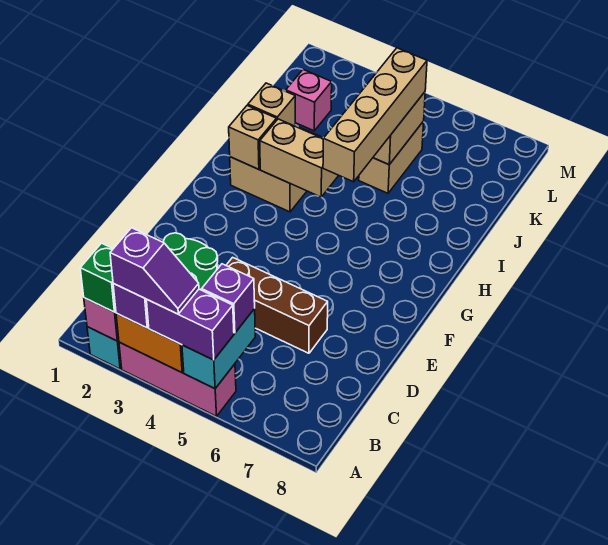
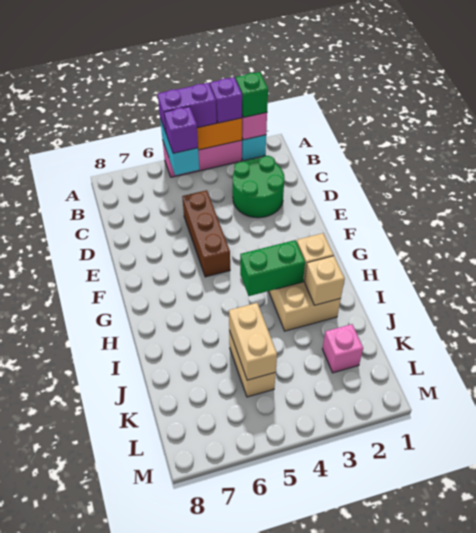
purple slope A3:A4 level 4 top 3 -> none
brown brick D4:D6 level 1 -> brown brick D5:F5 level 1
tan brick H3:H4 level 2 -> green brick H3:H4 level 2
tan brick H5:K5 level 3 -> none

